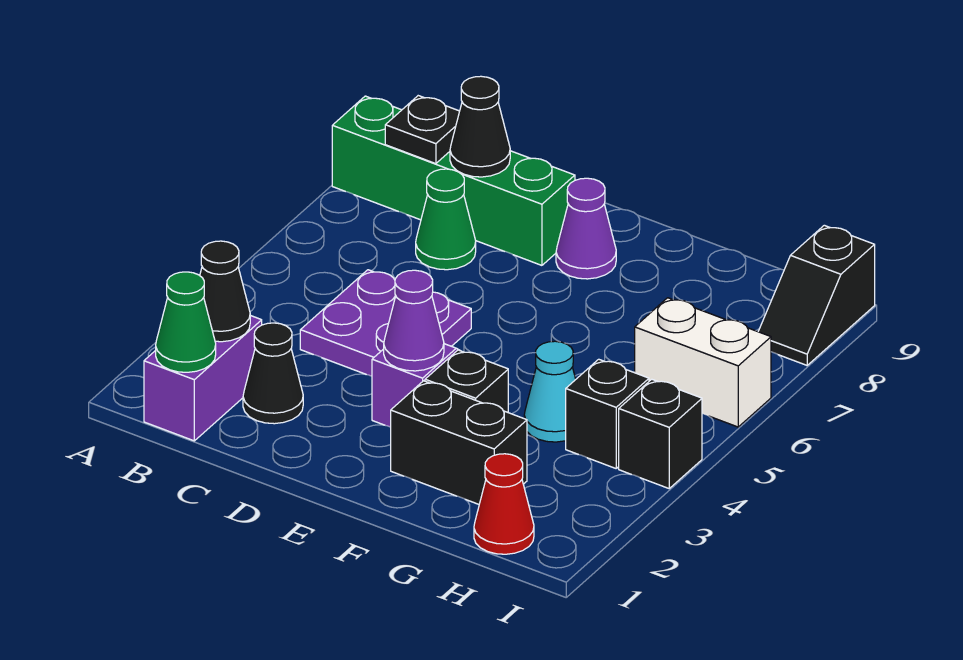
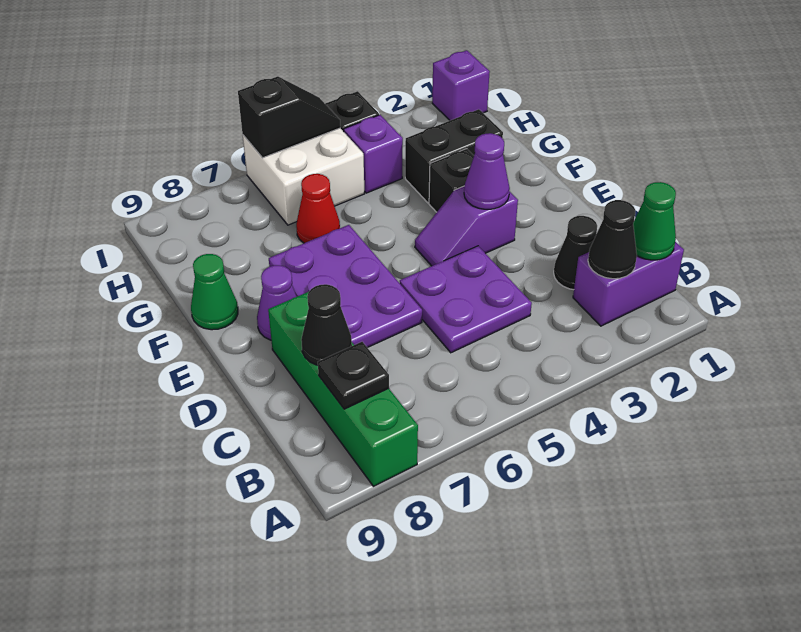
green cone C7 level 1 -> green cone F9 level 1
none -> purple plate D6:F7 level 1
black brick F2:G2 level 1 -> black brick G2:G3 level 1
cyan cone G4 level 1 -> none
red cone H1 level 1 -> red cone G6 level 1
black brick H4 level 1 -> purple brick H4 level 1
white brick H6:I6 level 1 -> white brick H5:I6 level 1
none -> purple brick I1 level 1
black slope I8:I9 level 1 top 9 -> black slope I5:I6 level 2 top 6

